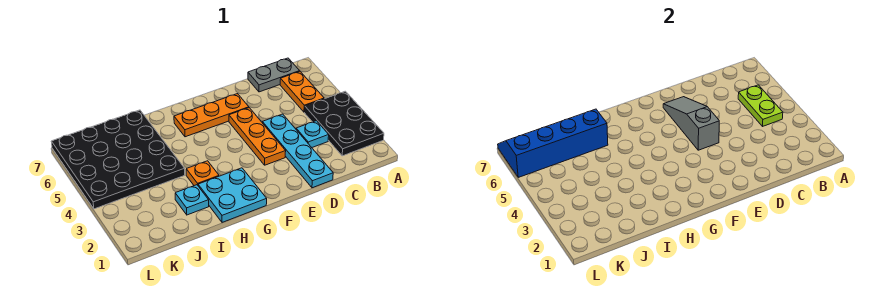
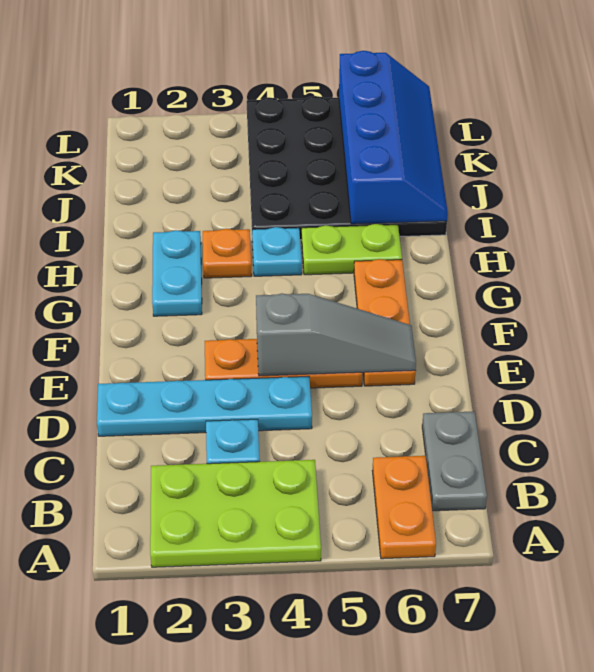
black plate A2:B4 level 1 -> lime plate A2:B4 level 1
lime plate B4:B5 level 2 -> lime plate H5:H6 level 1
orange plate B5:B6 level 1 -> orange plate A6:B6 level 1
cyan plate G1:H2 level 1 -> cyan plate G2:H2 level 1
cyan plate I2 level 1 -> cyan plate H4 level 1

